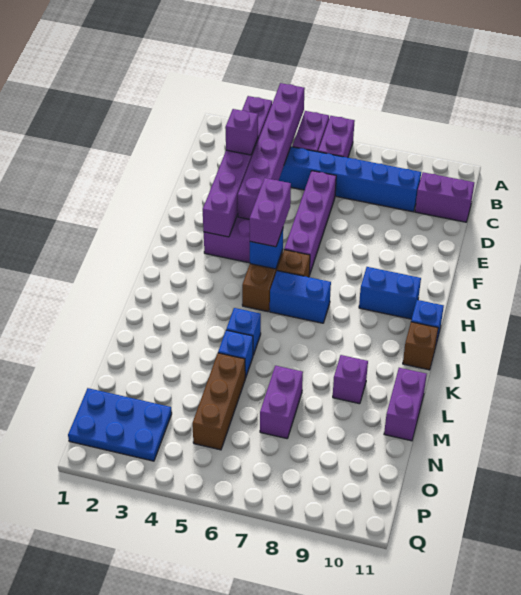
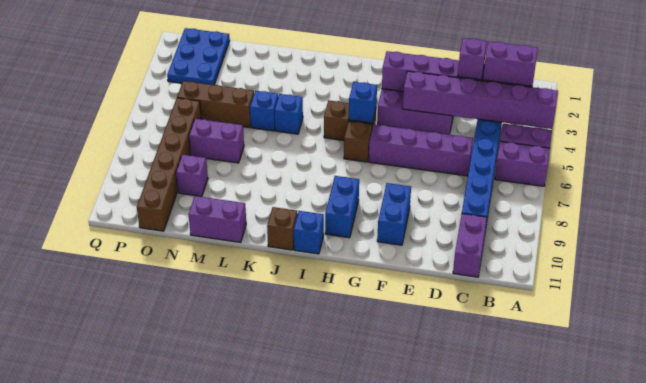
purple brick G5:H5 level 3 -> purple brick B3:C3 level 3
blue brick I6:I7 level 1 -> blue brick F9:F10 level 1
purple brick L9 level 1 -> purple brick N9 level 1
none -> brown brick O6:O11 level 1

